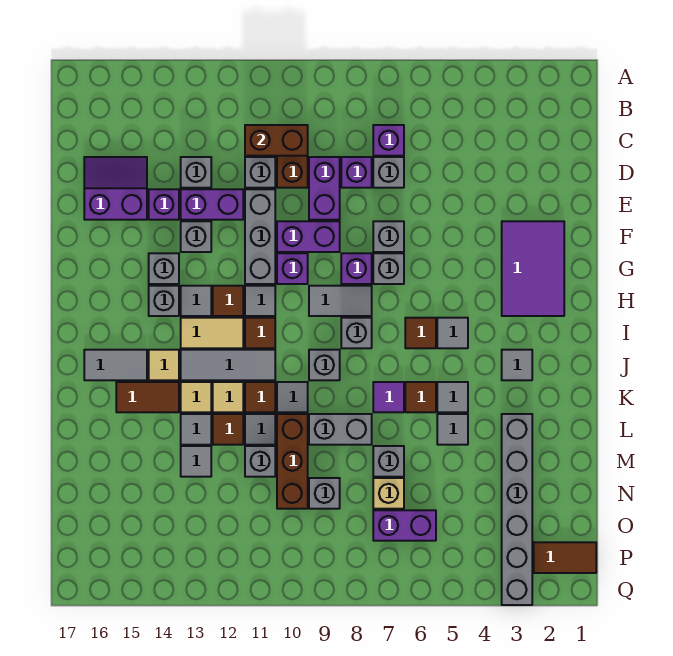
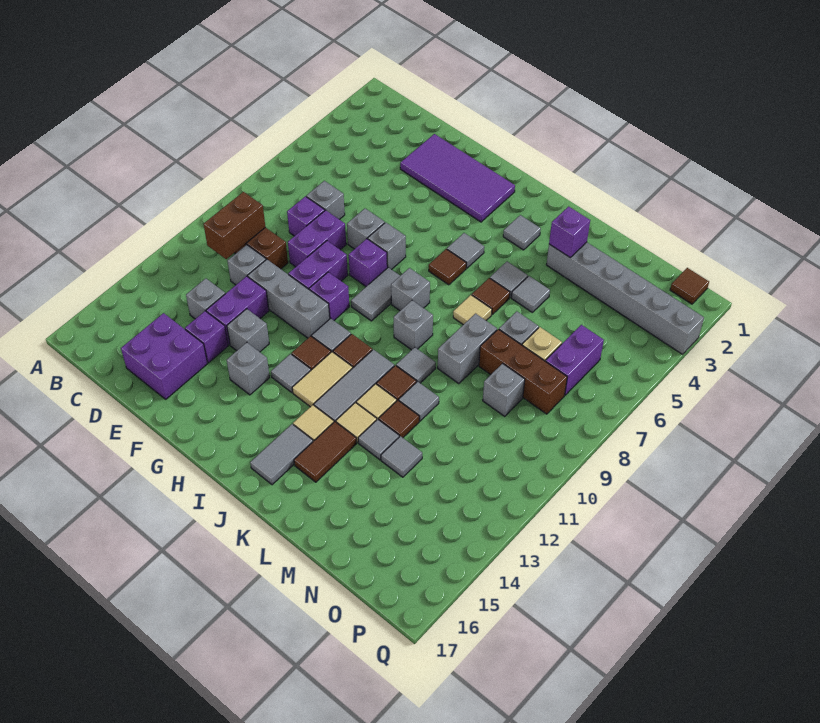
purple brick C7 level 1 -> purple brick L3 level 2
purple brick D9:E9 level 1 -> purple brick E8:E9 level 1
purple slope D15:E16 level 1 top E -> purple brick D15:E16 level 1
purple tile F2:H3 level 1 -> purple tile E2:H3 level 1
grey brick H14 level 1 -> none
purple tile K7 level 1 -> tan tile K7 level 1
brown brick L10:N10 level 1 -> brown brick M8:O8 level 1
grey brick M11 level 1 -> none
brown tile P1:P2 level 1 -> brown tile P1 level 1

